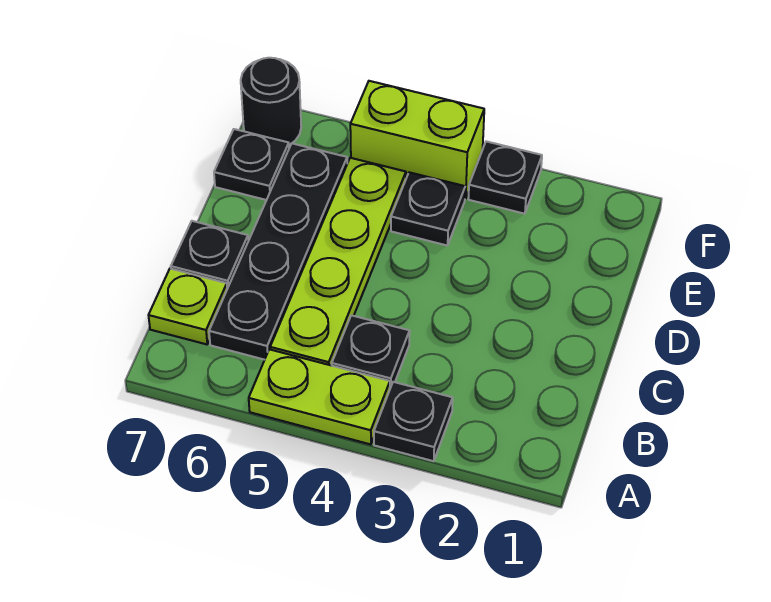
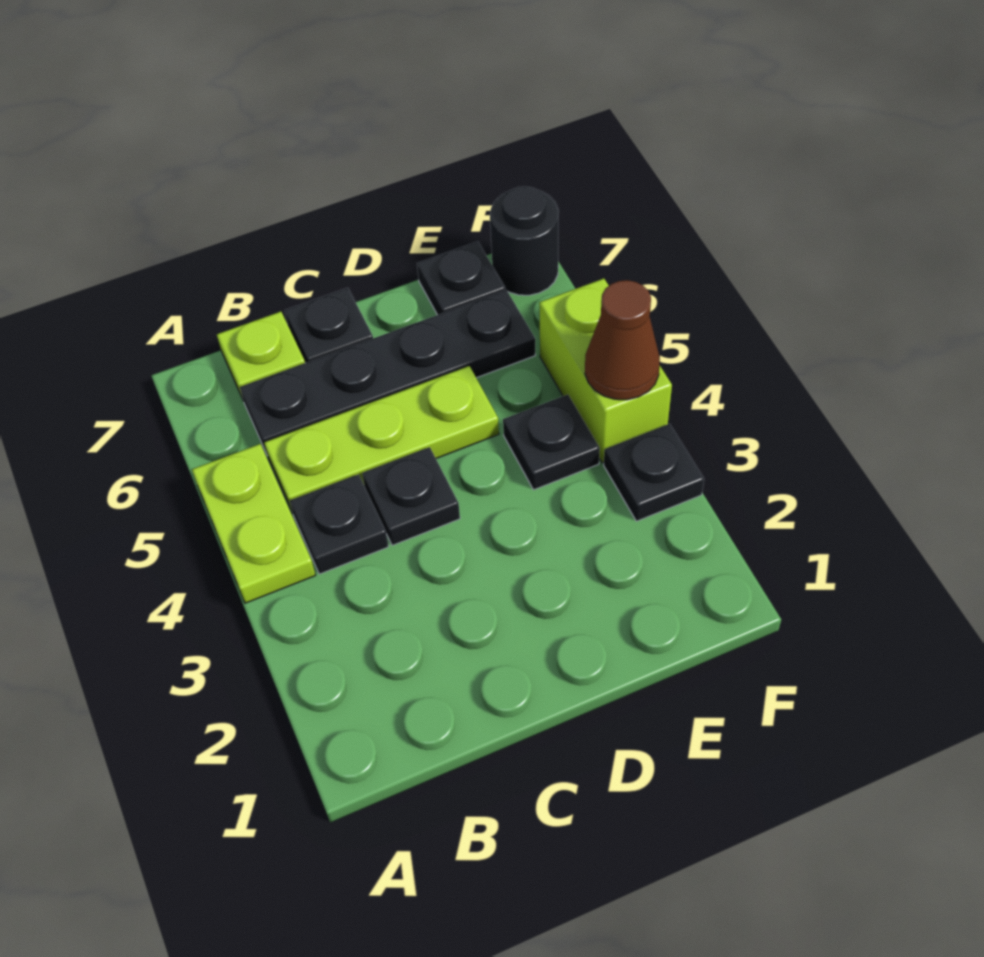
black plate A3 level 1 -> black plate C4 level 1
lime plate B5:E5 level 1 -> lime plate B5:D5 level 1
none -> brown cone F4 level 2

